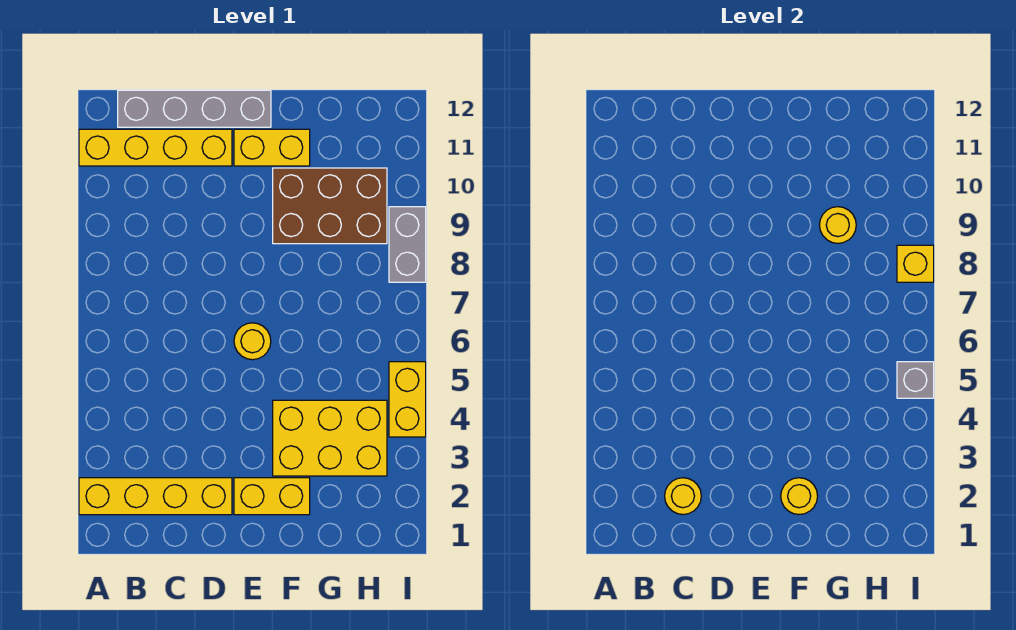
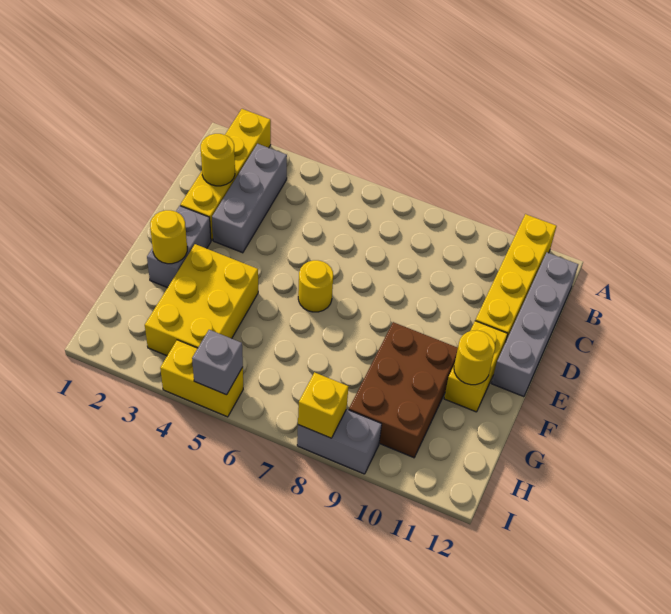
none -> grey brick B3:D3 level 1
yellow brick E2:F2 level 1 -> grey brick E2:F2 level 1
yellow round brick G9 level 2 -> yellow round brick F11 level 2

